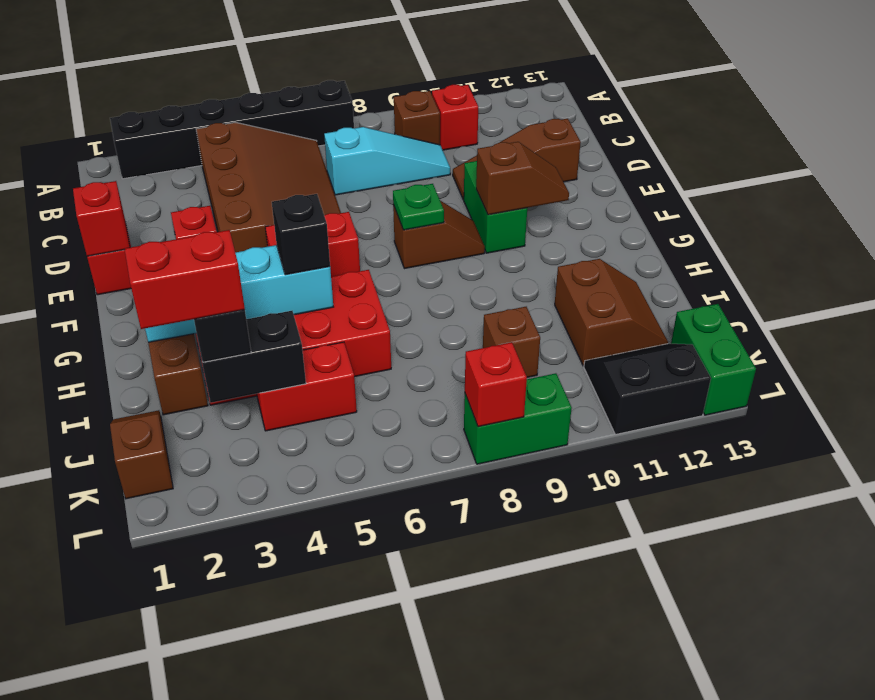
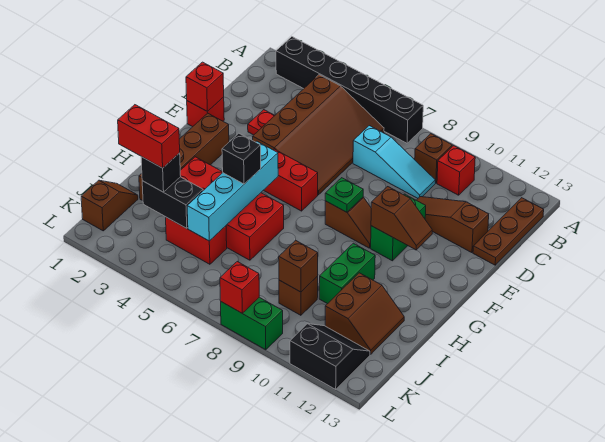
none -> brown plate B13:D13 level 1
cyan brick H2:H5 level 2 -> cyan brick G5:J5 level 2
none -> brown brick J9 level 2
green brick K13:L13 level 1 -> green brick H10:I10 level 1

